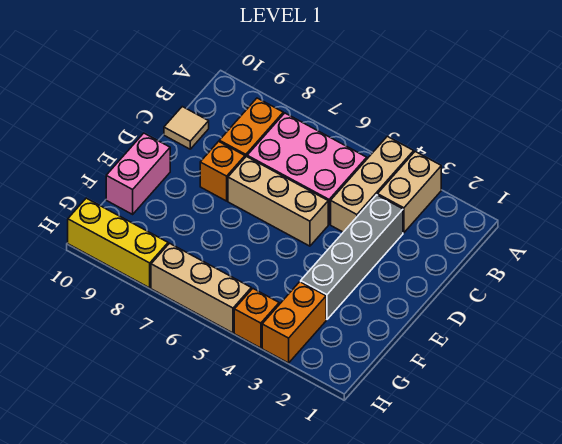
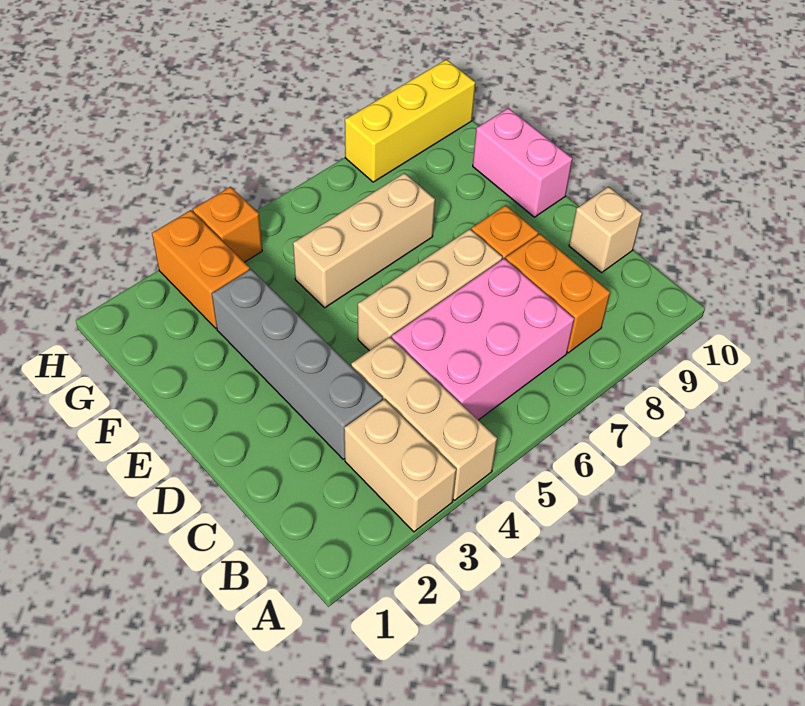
tan tile C10 level 1 -> tan brick C10 level 1
tan brick H5:H7 level 1 -> tan brick F5:F7 level 1

